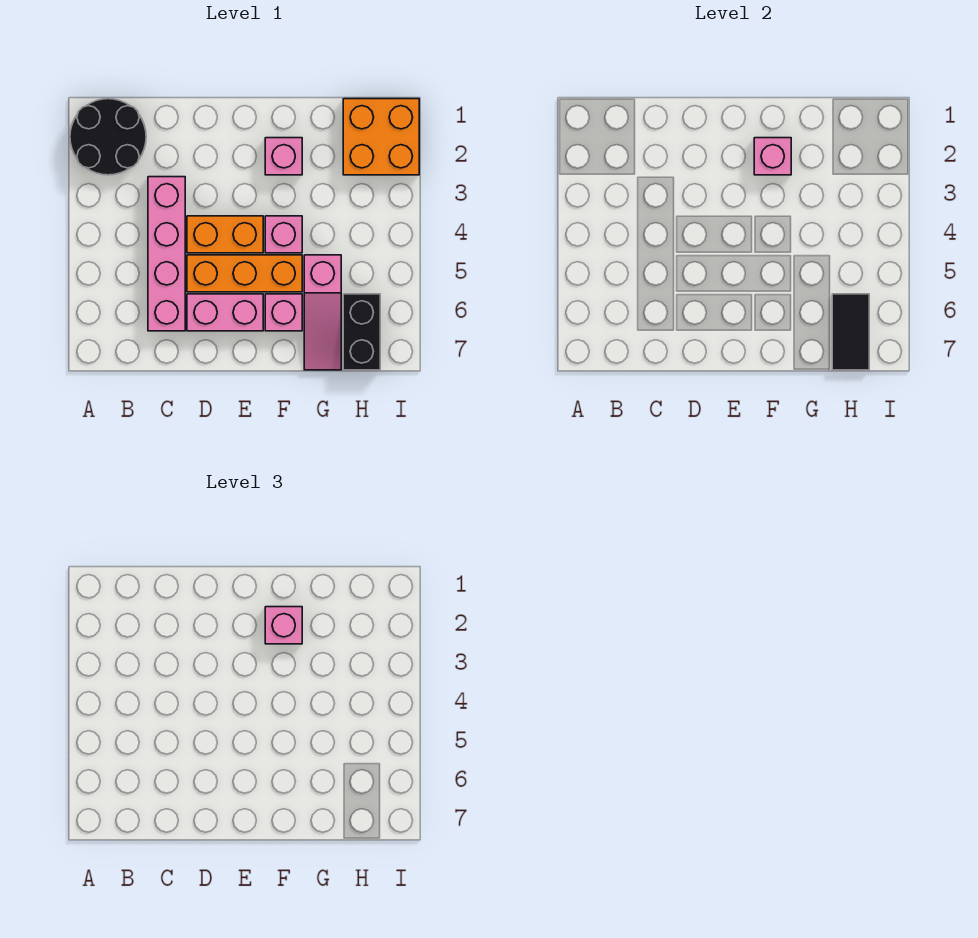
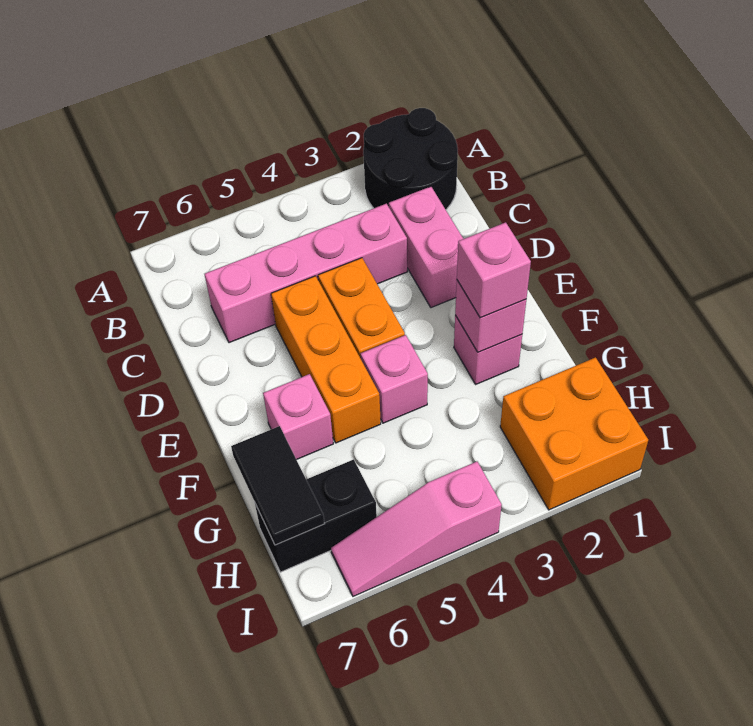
pink brick D6:E6 level 1 -> pink brick C2:D2 level 1
pink slope G5:G7 level 1 top 5 -> pink slope I4:I6 level 1 top 4
black tile H6:H7 level 2 -> black tile G7:H7 level 2

